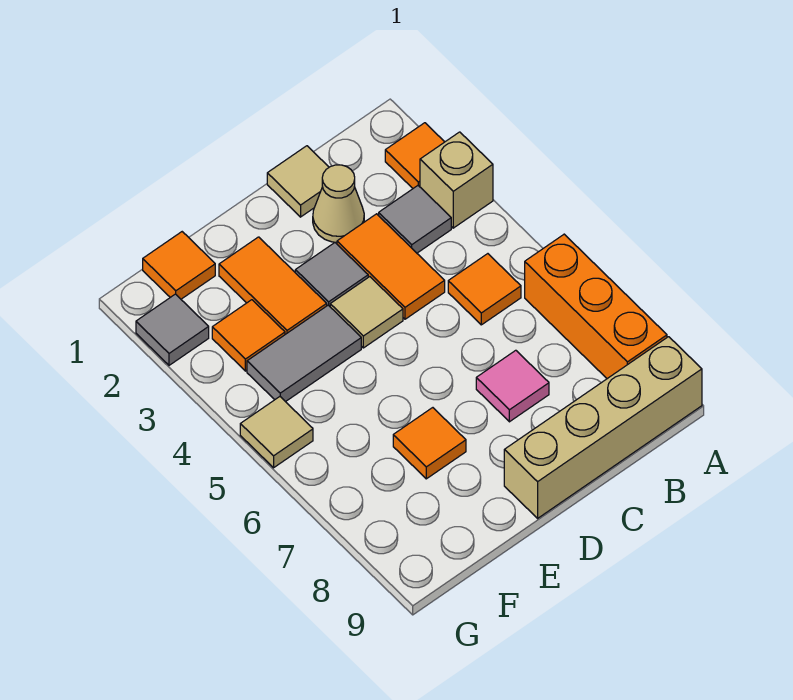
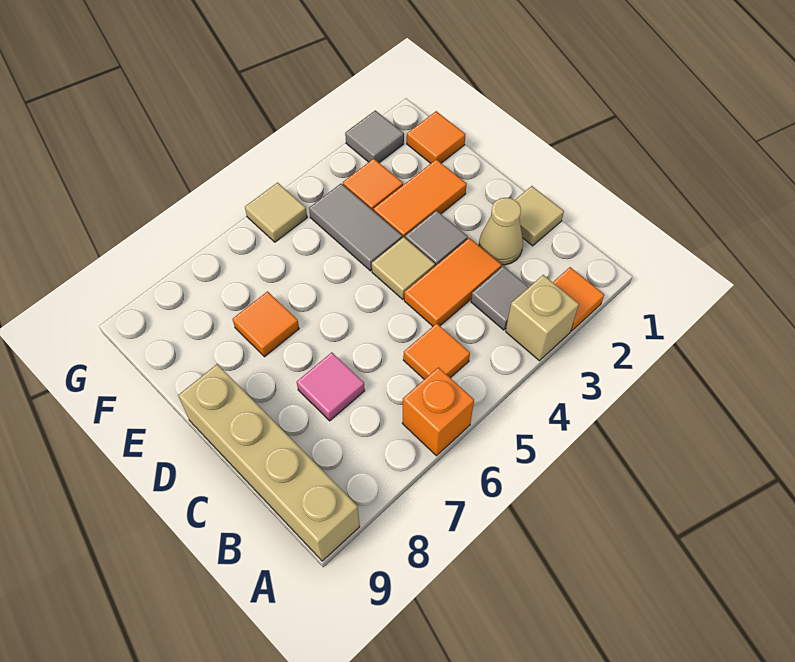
orange brick A6:A8 level 1 -> orange brick A6 level 1

